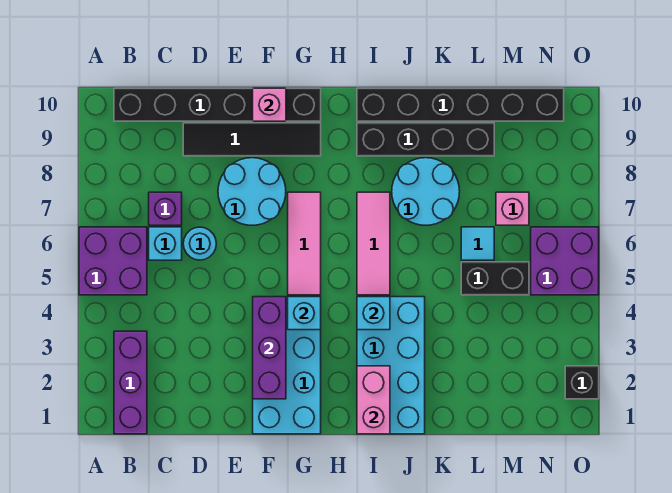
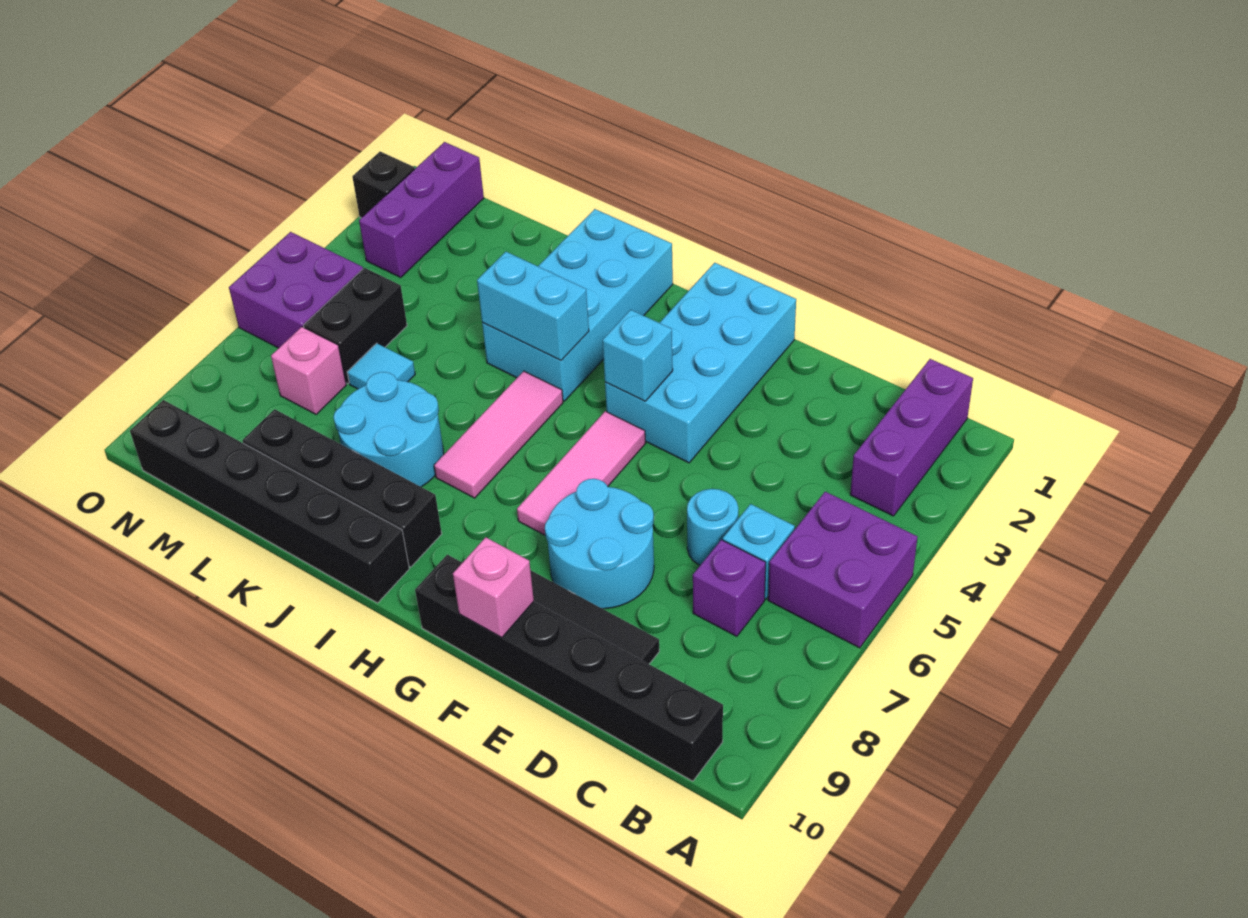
purple brick F2:F4 level 2 -> purple brick N1:N3 level 1
pink brick I1:I2 level 2 -> none
cyan brick I4 level 2 -> cyan brick I4:J4 level 2
black brick L5:M5 level 1 -> black brick M5:M6 level 1

